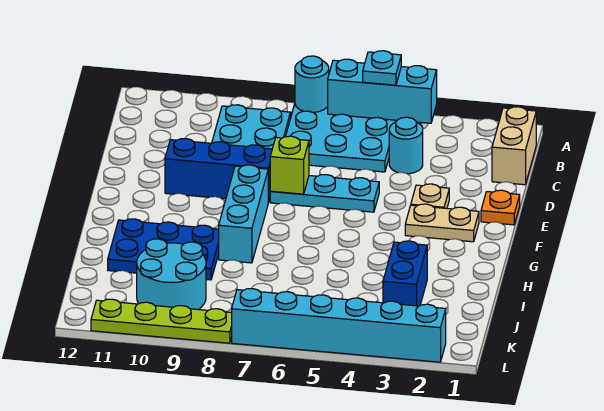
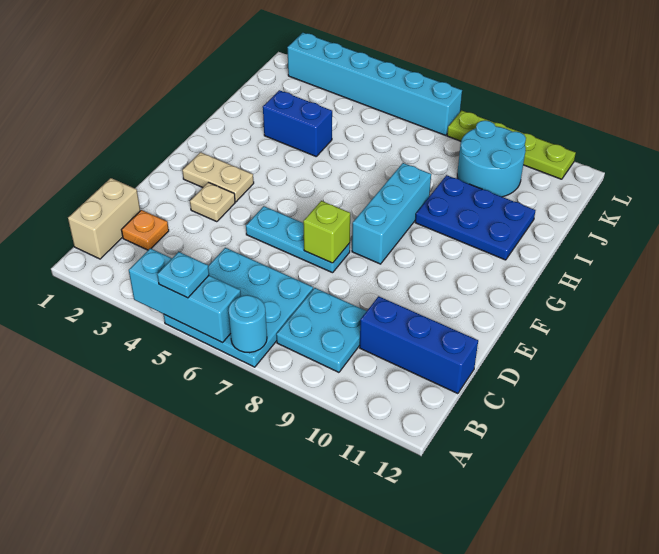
cyan round brick C4 level 1 -> none
orange plate E1 level 1 -> orange plate C2 level 1
blue brick E8:E10 level 1 -> blue brick C10:C12 level 1
blue brick I3:J3 level 1 -> blue brick I3:I4 level 1

